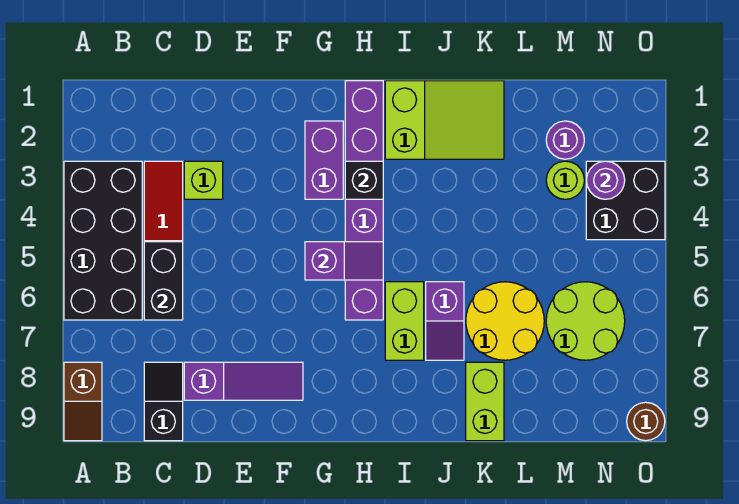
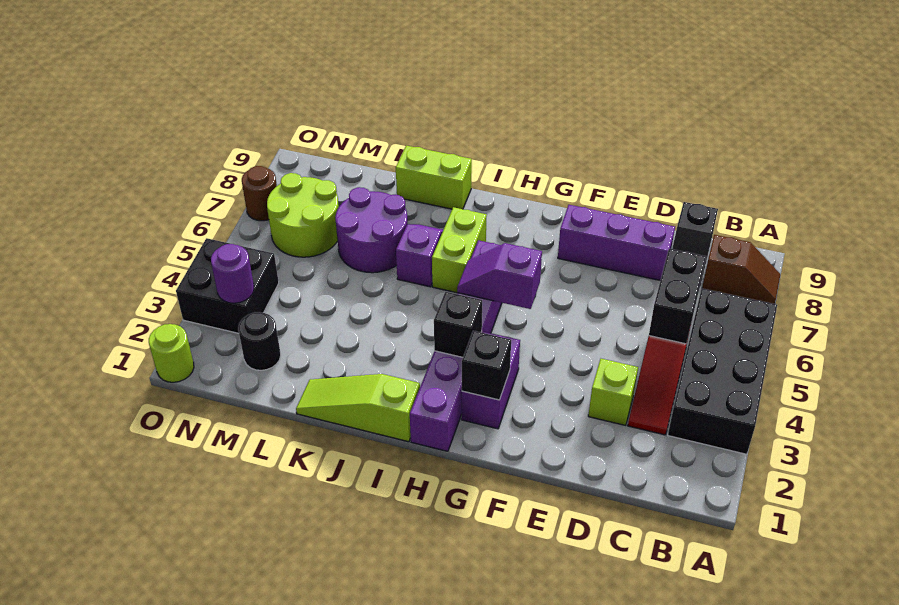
brown slope A8:A9 level 1 top 8 -> brown slope A8:B8 level 1 top B
purple slope D8:F8 level 1 top D -> purple brick D8:F8 level 1
none -> black brick G2 level 2
lime slope I1:K2 level 1 top I -> lime slope I1:K1 level 1 top I
yellow round brick K6:L7 level 1 -> purple round brick K6:L7 level 1
lime brick K8:K9 level 1 -> lime brick J9:K9 level 1
purple round brick M2 level 1 -> black round brick M2 level 1
lime round brick M3 level 1 -> lime round brick O1 level 1
brown round brick O9 level 1 -> brown round brick O7 level 1

